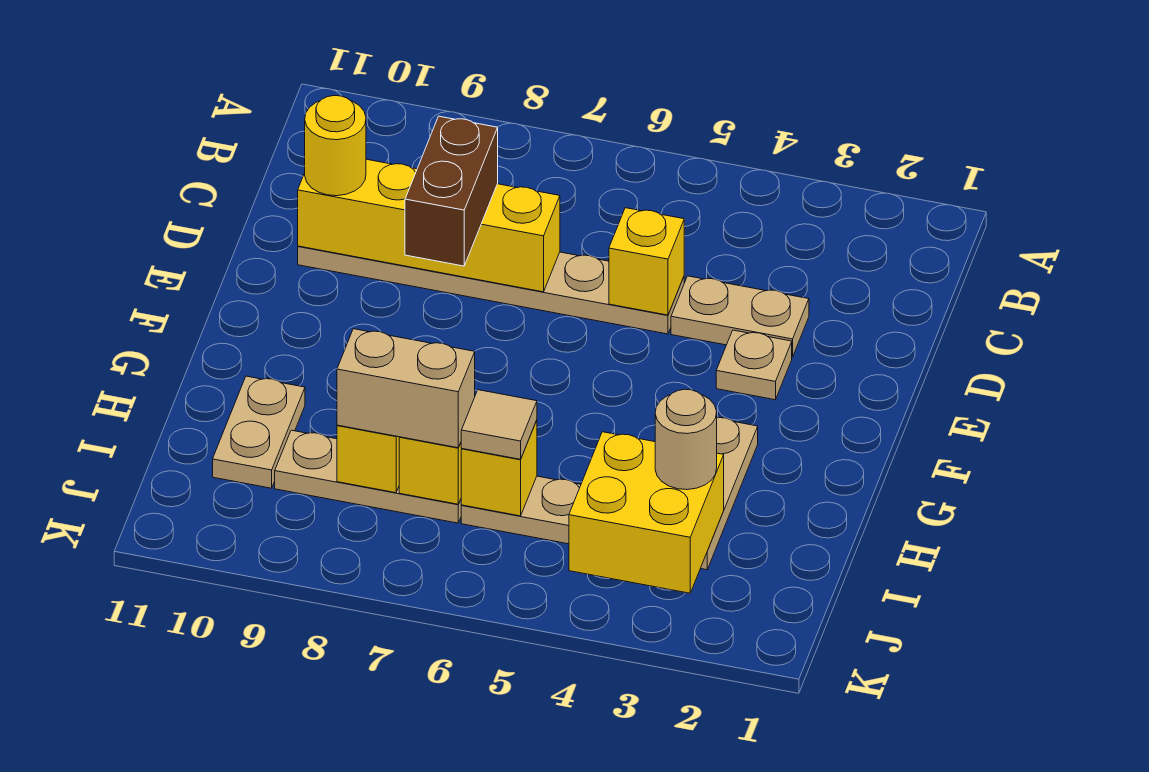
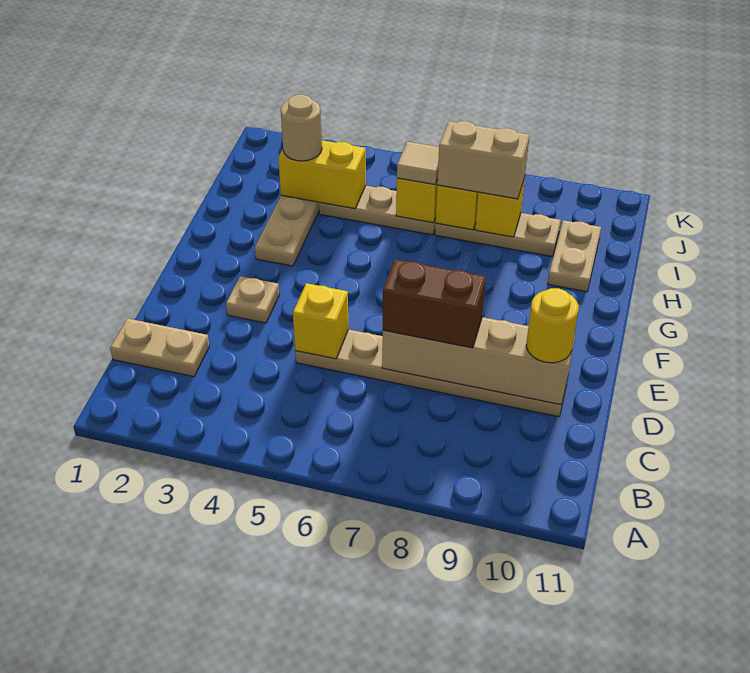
tan plate D3:D4 level 1 -> tan plate C1:C2 level 1
yellow brick D7:D10 level 2 -> tan brick D7:D10 level 2
brown brick D8:E8 level 3 -> brown brick D7:D8 level 3
yellow brick I3:J4 level 2 -> yellow brick I3:I4 level 2

